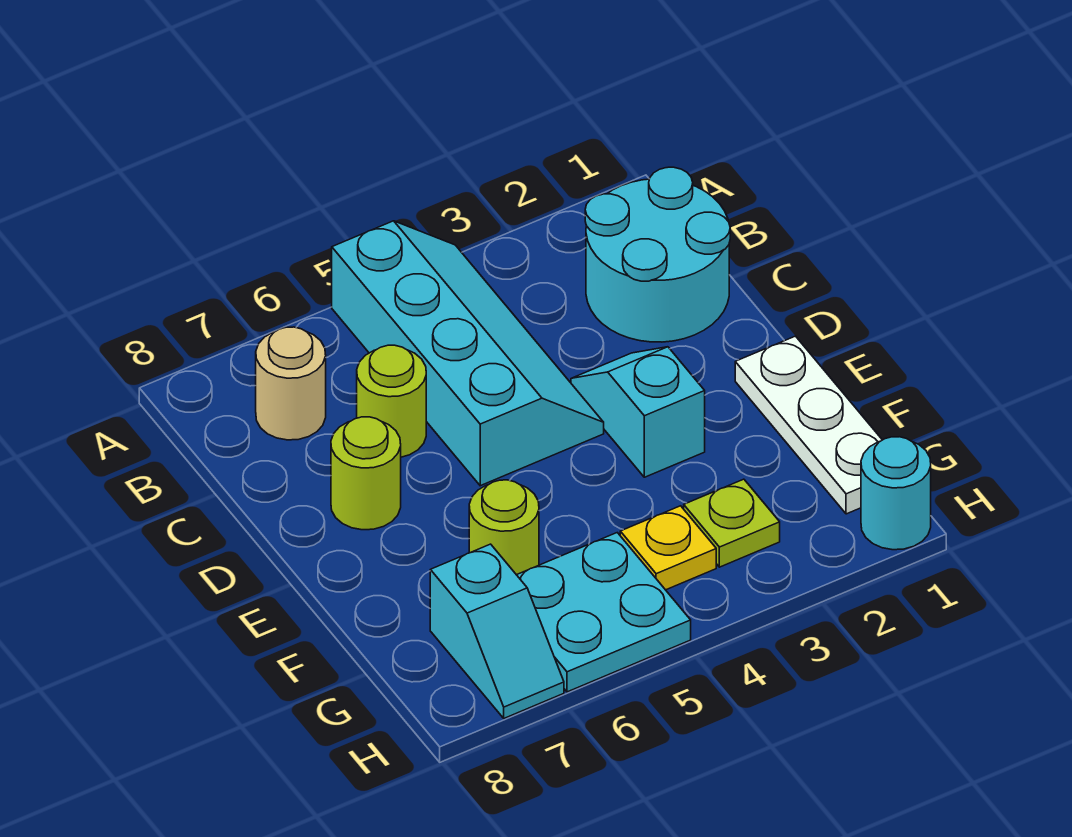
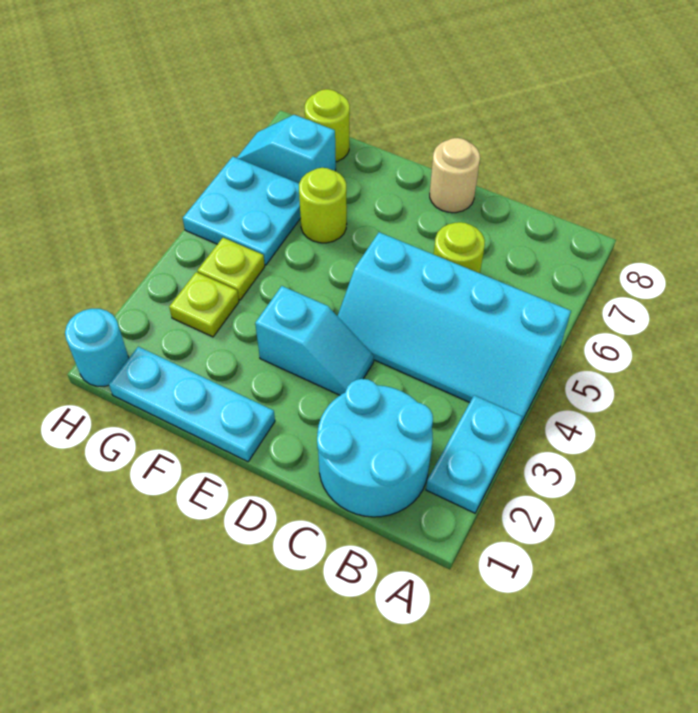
none -> cyan plate A2:A3 level 1
tan round brick B7 level 1 -> tan round brick D8 level 1
lime round brick D7 level 1 -> lime round brick G8 level 1
white plate E1:G1 level 1 -> cyan plate E1:G1 level 1
yellow plate G4 level 1 -> lime plate G4 level 1

